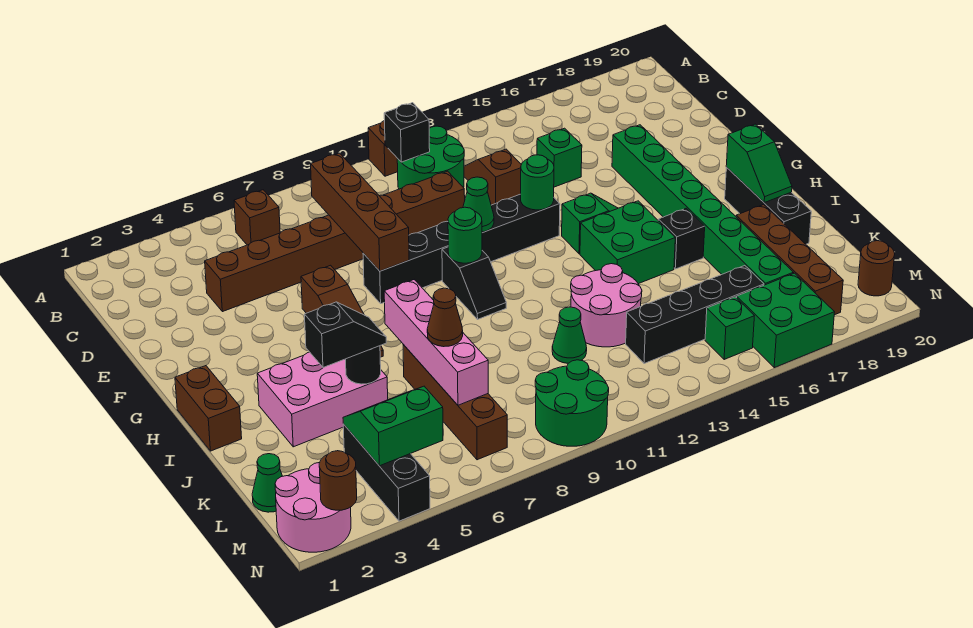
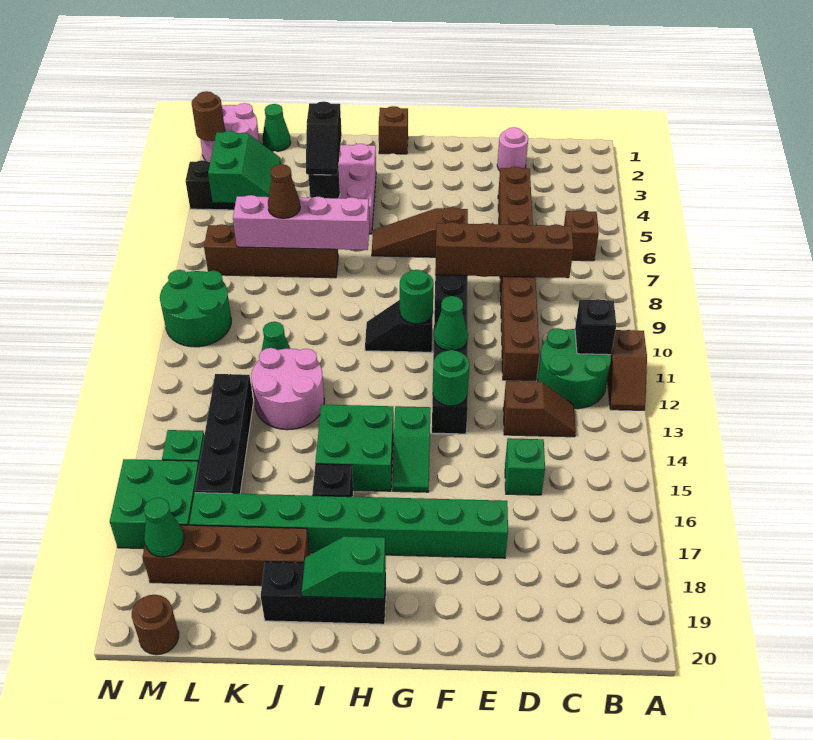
none -> pink round brick D2 level 1
brown brick H1:I1 level 1 -> brown brick H1 level 1
none -> green cone M18 level 2

